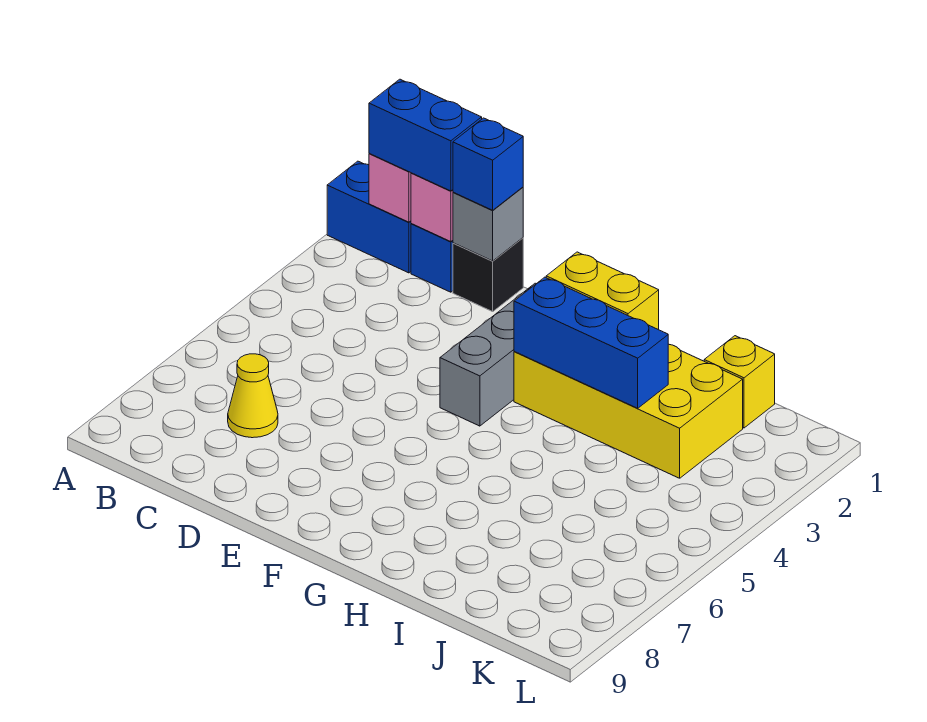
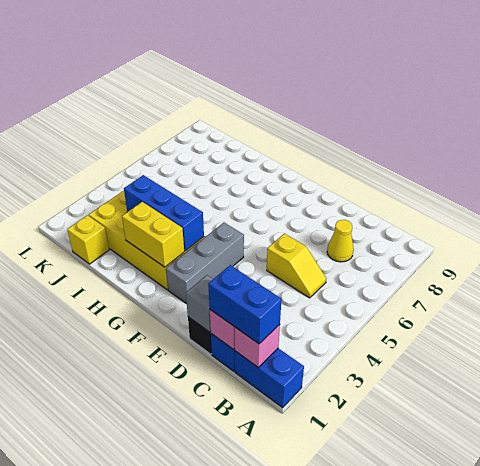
none -> yellow slope C5:D5 level 1 top D
blue brick D1 level 3 -> none

